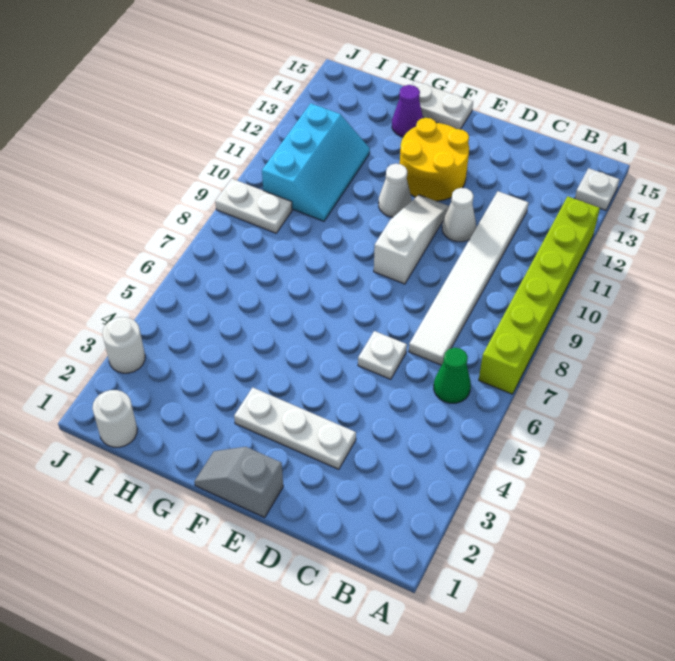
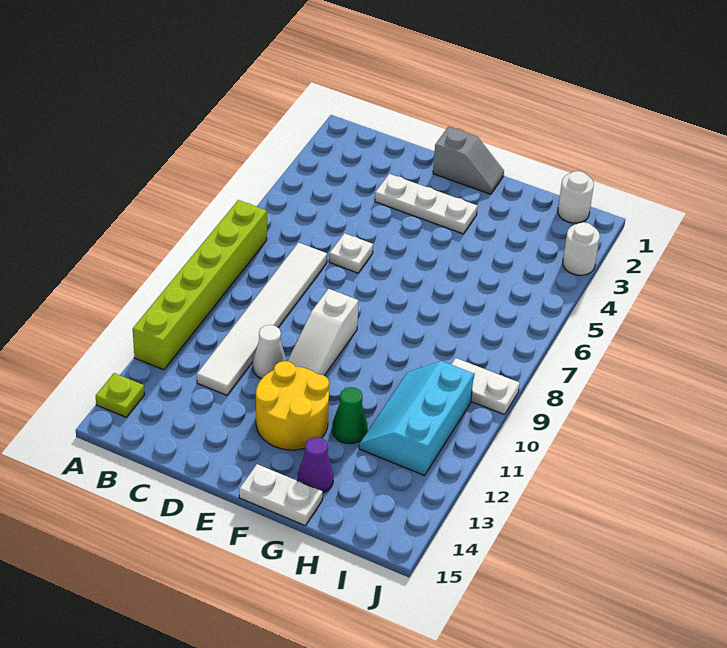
white plate A14 level 1 -> lime plate A14 level 1
green cone B6 level 1 -> green cone G12 level 1
white cone F11 level 1 -> none

